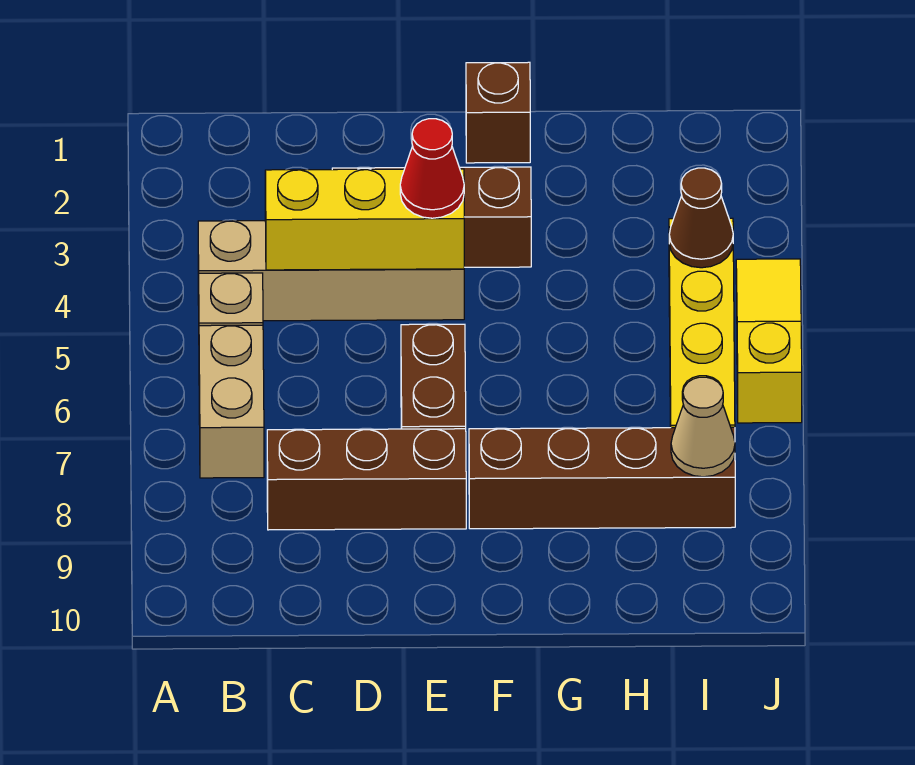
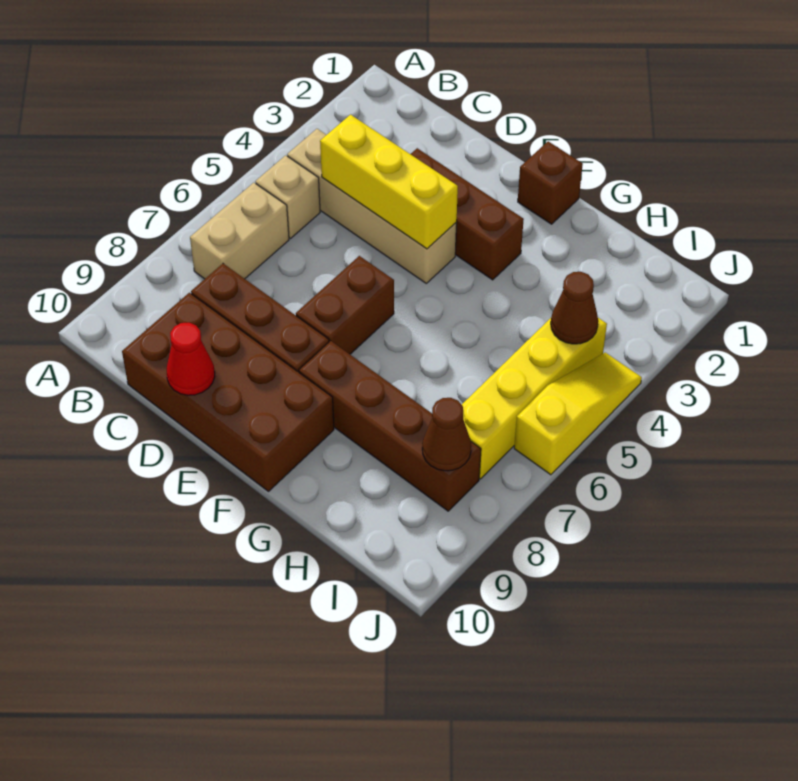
none -> brown brick C9:F10 level 1
red cone E4 level 3 -> red cone D10 level 2
tan cone I8 level 2 -> brown cone I8 level 2

